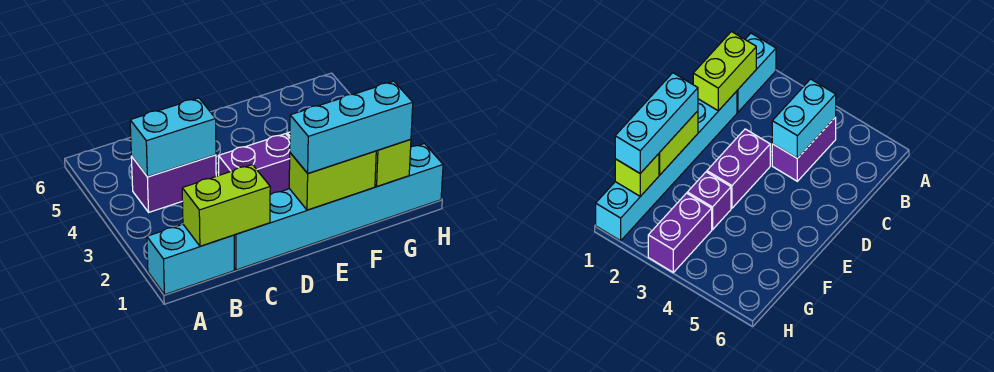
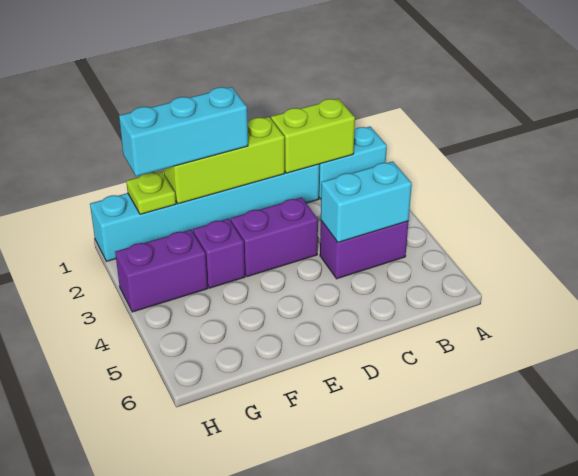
lime brick E1:F1 level 2 -> lime brick D1:F1 level 2
lime brick G1 level 2 -> lime plate G1 level 2

